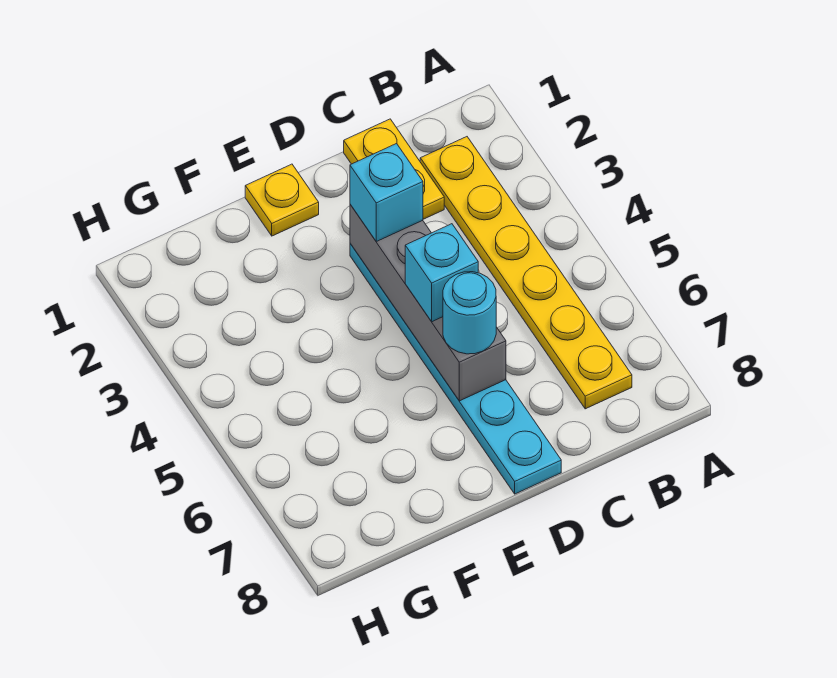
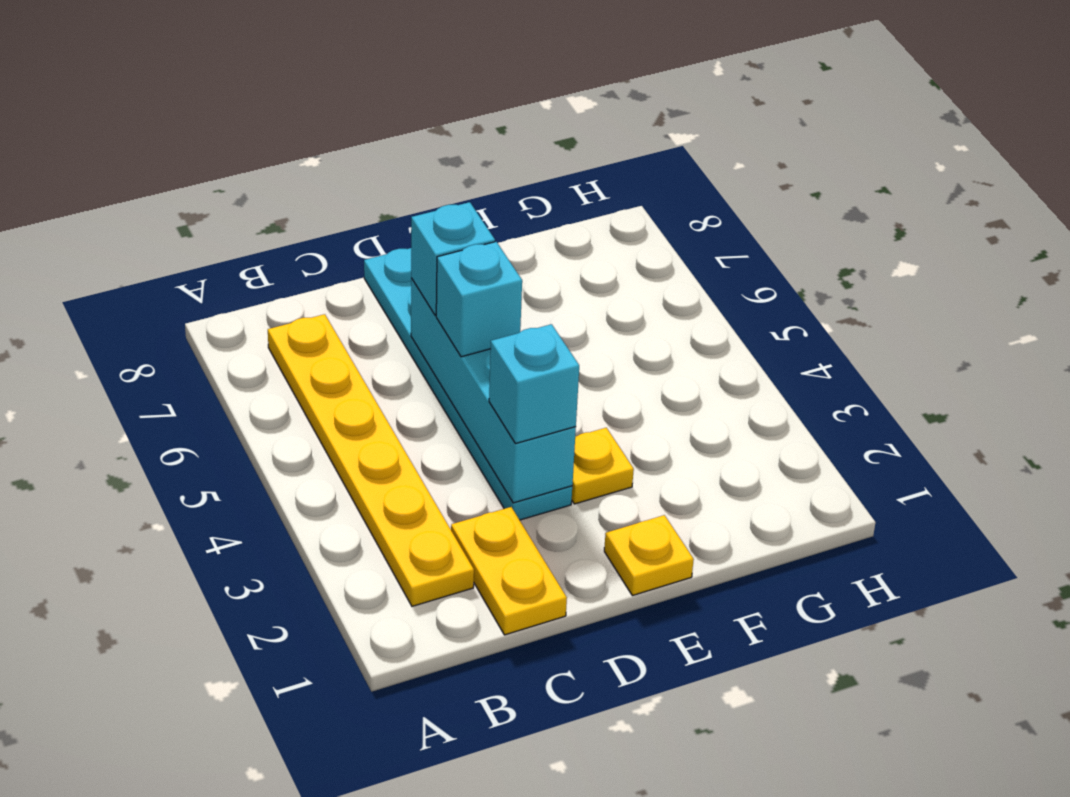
grey brick D3:D6 level 2 -> cyan brick D3:D6 level 2
cyan round brick D6 level 3 -> cyan brick D6 level 3
none -> yellow plate E3 level 1

